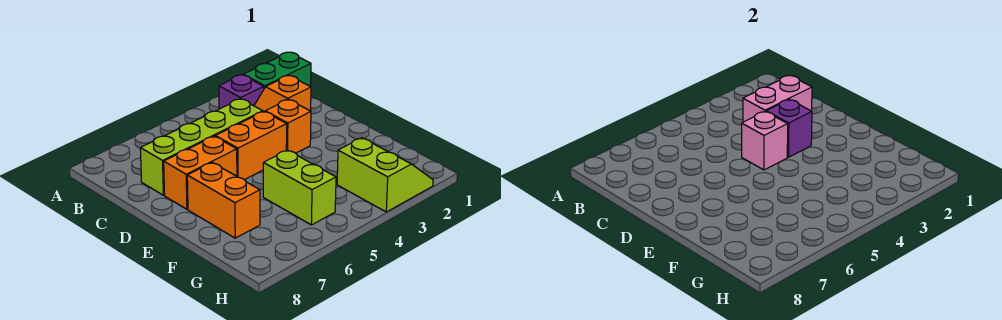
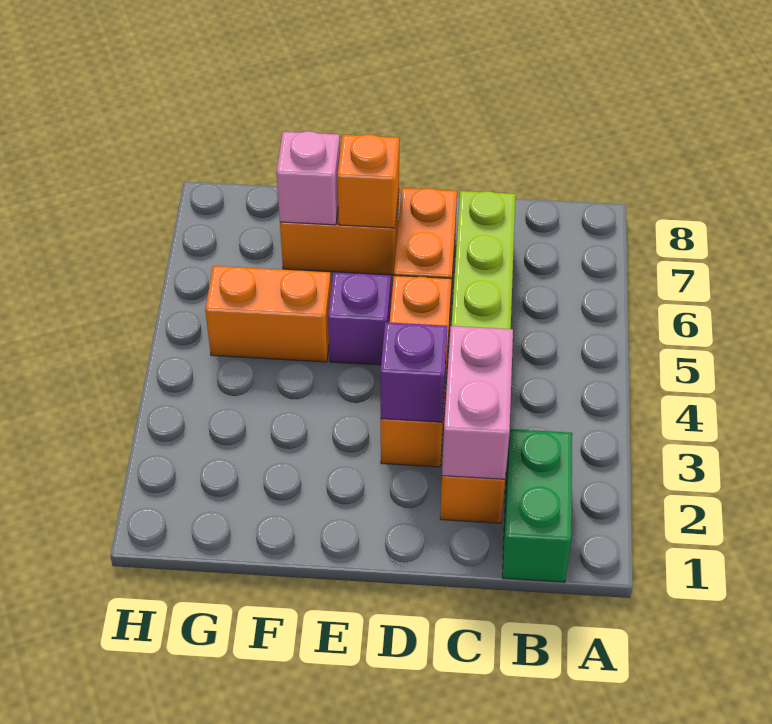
purple brick B3 level 1 -> purple brick E5 level 1
pink brick D4 level 2 -> pink brick F7 level 2
none -> orange brick E7 level 2
lime brick F5:G5 level 1 -> orange brick F5:G5 level 1
lime slope G2:H3 level 1 top 3 -> none

